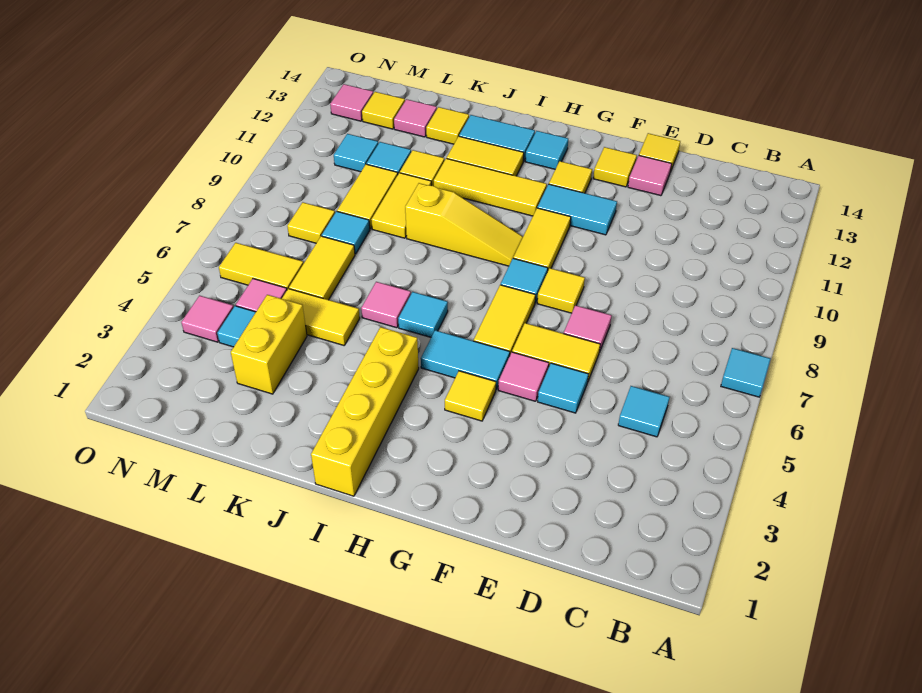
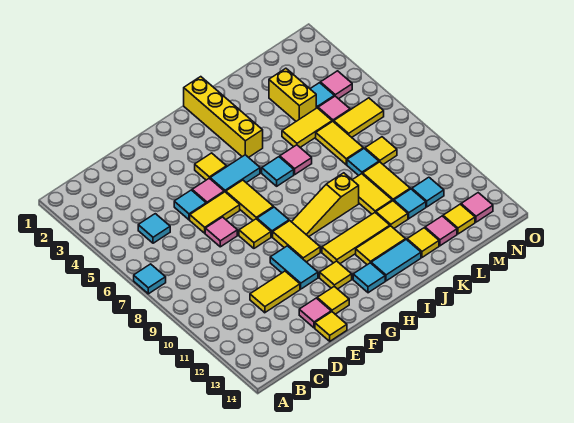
none -> yellow tile D11:E11 level 1
cyan tile F11:G11 level 1 -> cyan tile F10:F11 level 1

